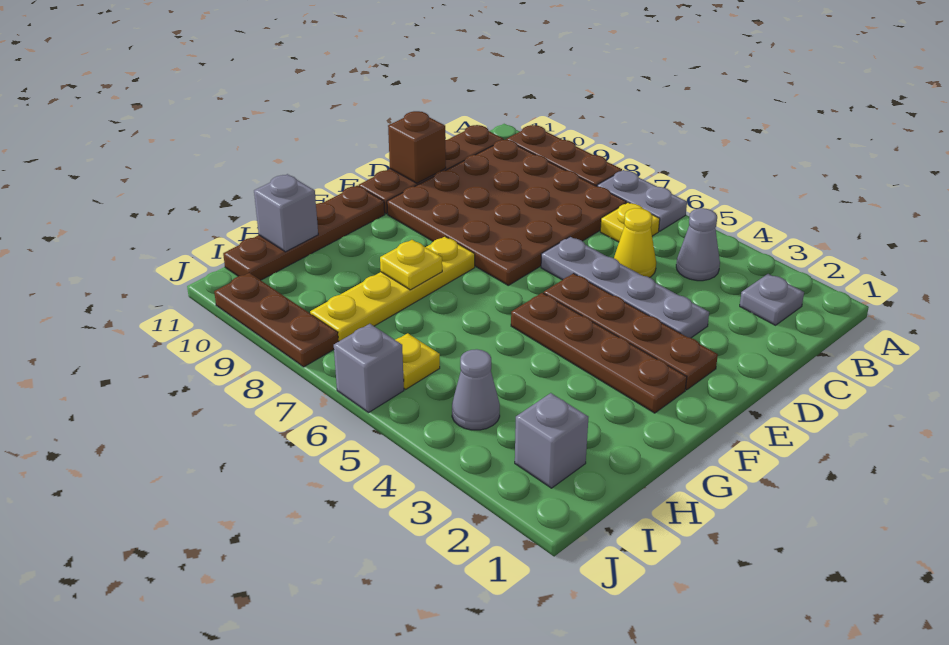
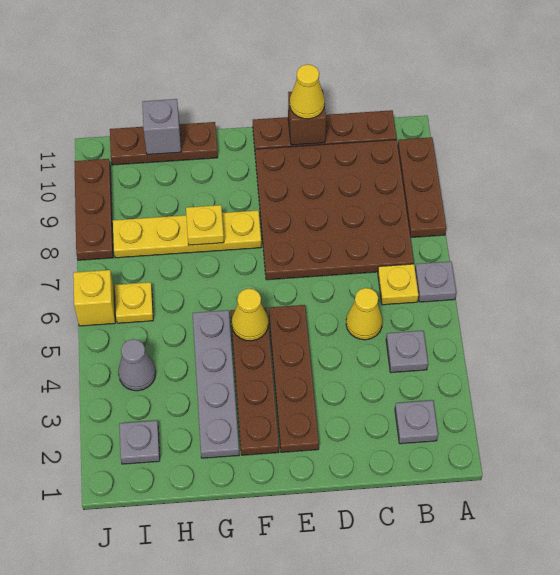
grey plate A6:A7 level 1 -> grey plate A6 level 1
grey cone B4 level 1 -> grey plate B4 level 1
grey plate D3:D6 level 1 -> grey plate G2:G5 level 1
none -> yellow cone D11 level 3
none -> yellow cone F5 level 2
brown plate F11:I11 level 1 -> brown plate G11:I11 level 1
grey brick I2 level 1 -> grey plate I2 level 1
grey brick J6 level 1 -> yellow brick J6 level 1

